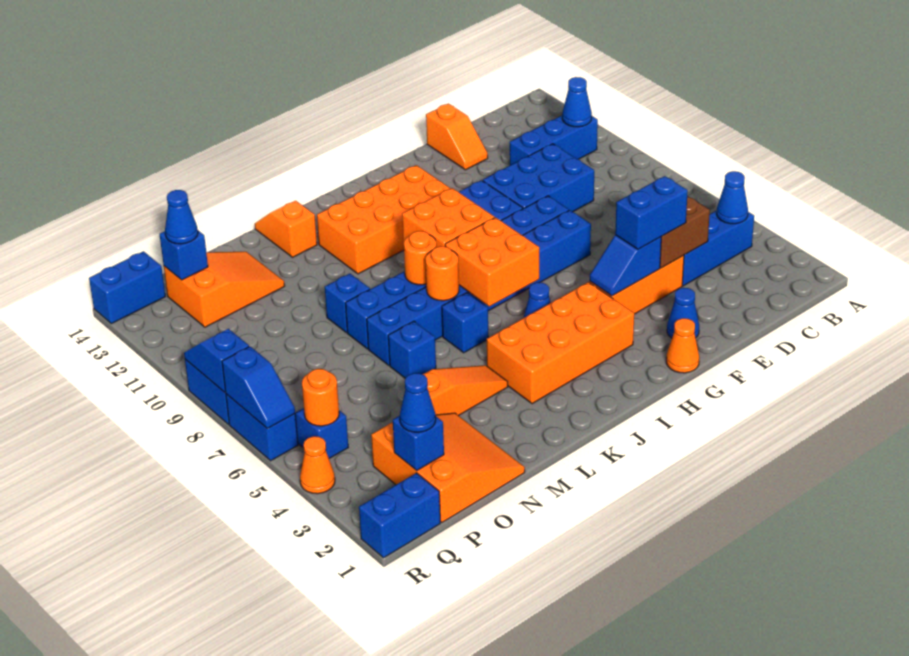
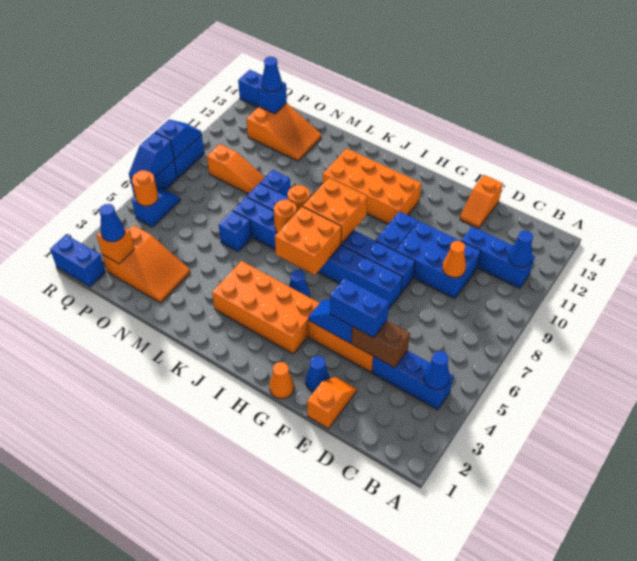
blue brick K6 level 1 -> none
orange slope L4:N4 level 1 top N -> orange slope N9:P9 level 1 top P
orange slope L13:L14 level 1 top 13 -> orange slope E1:E2 level 1 top 1
orange slope N1:P3 level 1 top P -> orange slope N2:P3 level 1 top P
blue brick P2 level 2 -> orange brick P2 level 2
orange cone R4 level 1 -> orange cone D9 level 2

